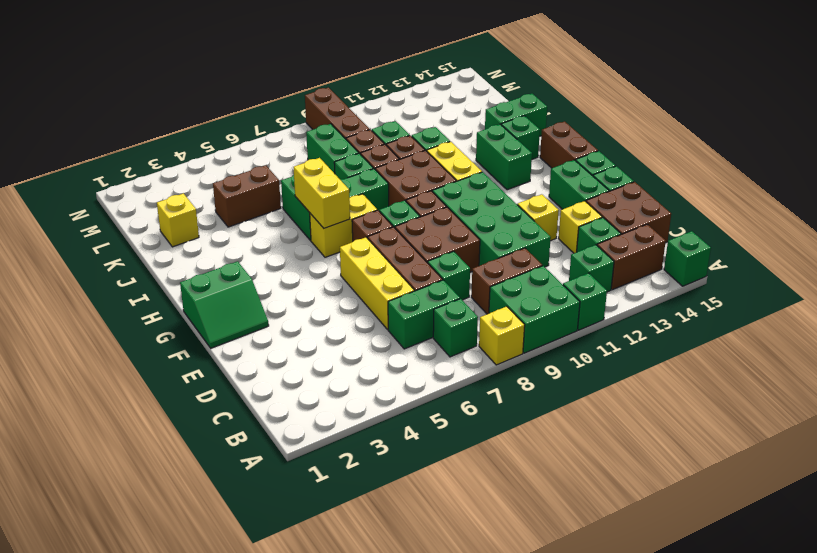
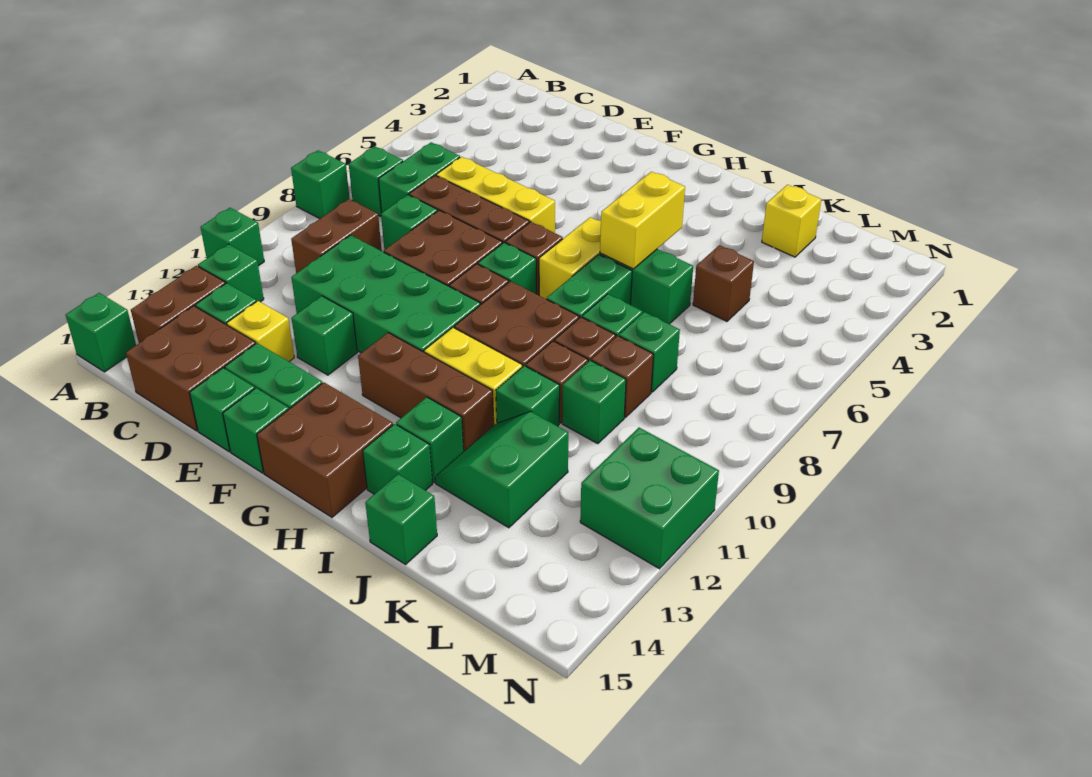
yellow brick A8 level 1 -> green brick A8 level 1
green brick A9:B10 level 1 -> green brick M11:N12 level 1
yellow brick E12 level 1 -> green brick E12 level 1
green slope F1:G2 level 1 top G -> green slope J12:K13 level 1 top K
brown brick G15:H15 level 1 -> brown brick G14:H15 level 1
yellow brick H6:I6 level 2 -> yellow brick I5:I6 level 2
green brick H13:I13 level 1 -> green brick I13 level 1
green brick J14:J15 level 1 -> green brick J15 level 1
brown brick K4:K5 level 1 -> brown brick K5 level 1
green brick K8:L8 level 1 -> green brick K8 level 1
brown brick L9:N9 level 1 -> brown brick G12:I12 level 1

